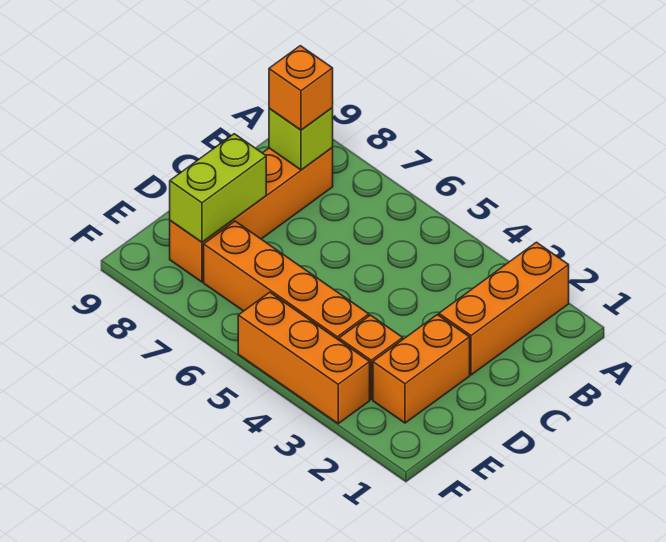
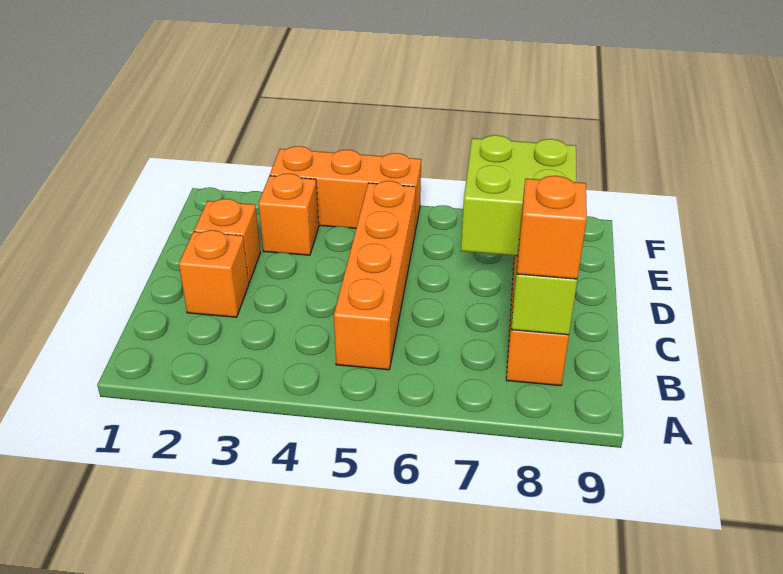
orange brick A2:C2 level 1 -> orange brick C2 level 1
orange brick D2:E2 level 1 -> orange brick D2 level 1
lime brick D8:E8 level 2 -> lime brick D7:E8 level 2
orange brick E4:E7 level 1 -> orange brick B5:E5 level 1

